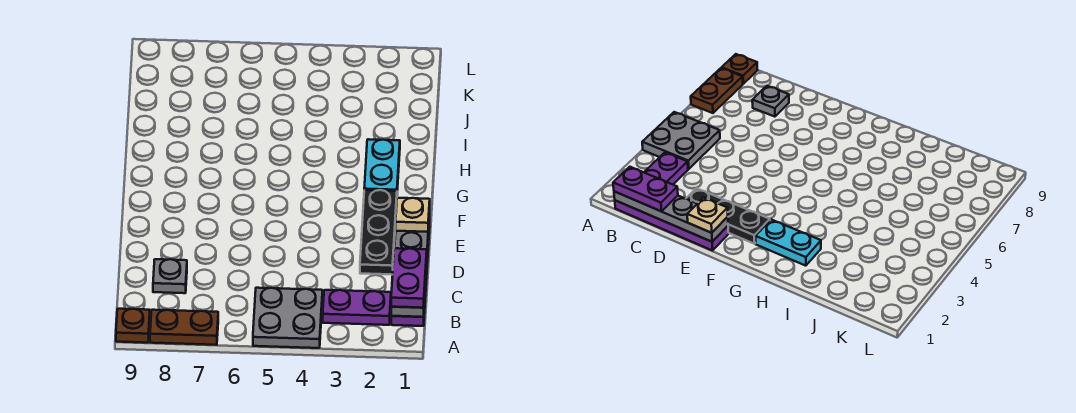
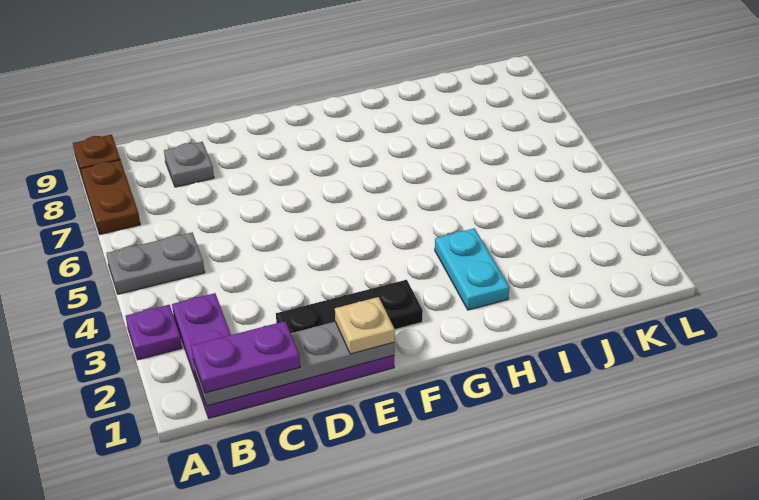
none -> purple plate A3 level 1
grey plate A4:B5 level 1 -> grey plate A5:B5 level 1
cyan plate G2:H2 level 1 -> cyan plate H2:H3 level 1

